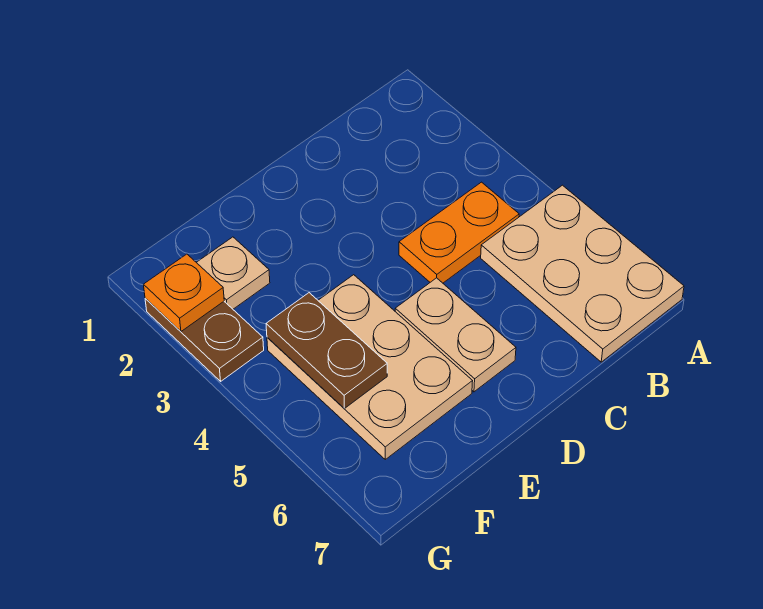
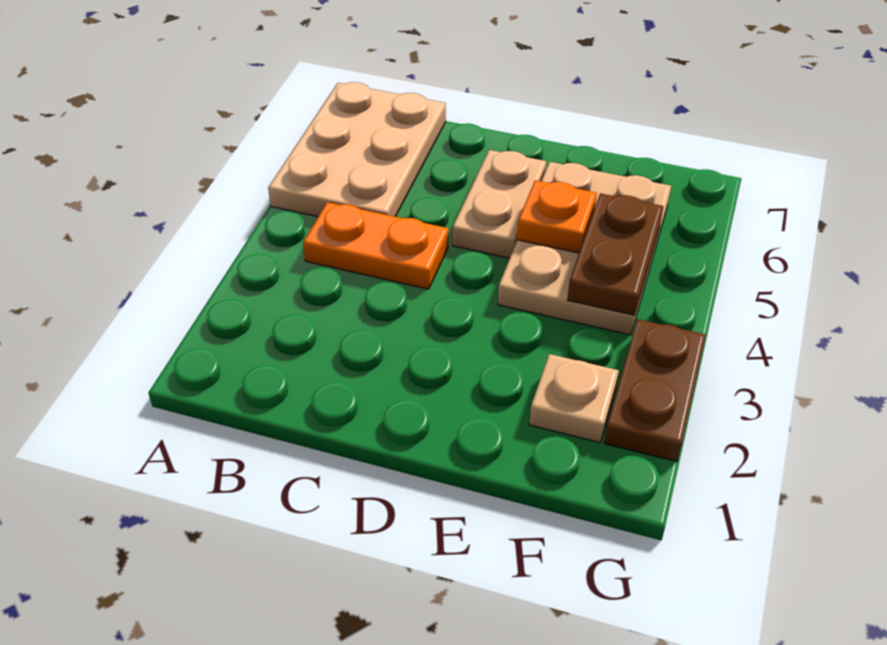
orange plate G2 level 2 -> orange plate E5 level 2

